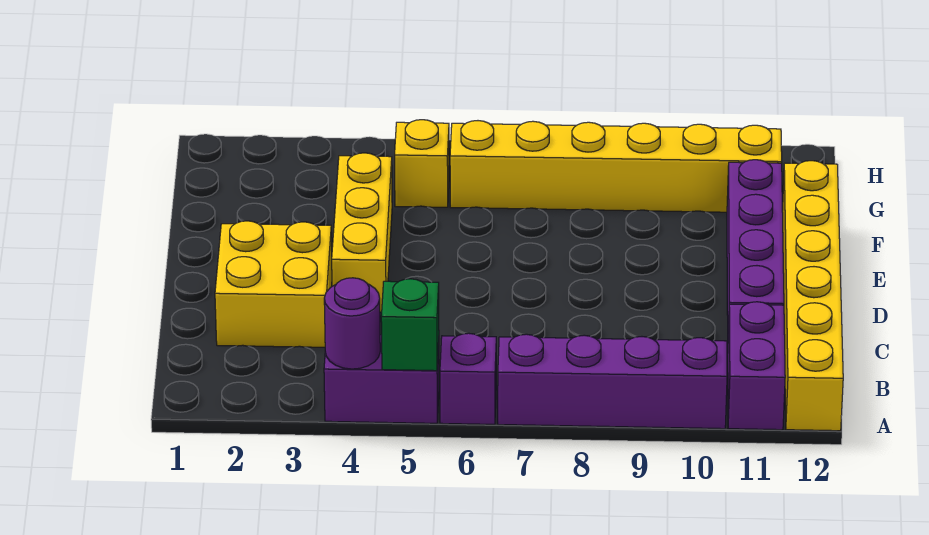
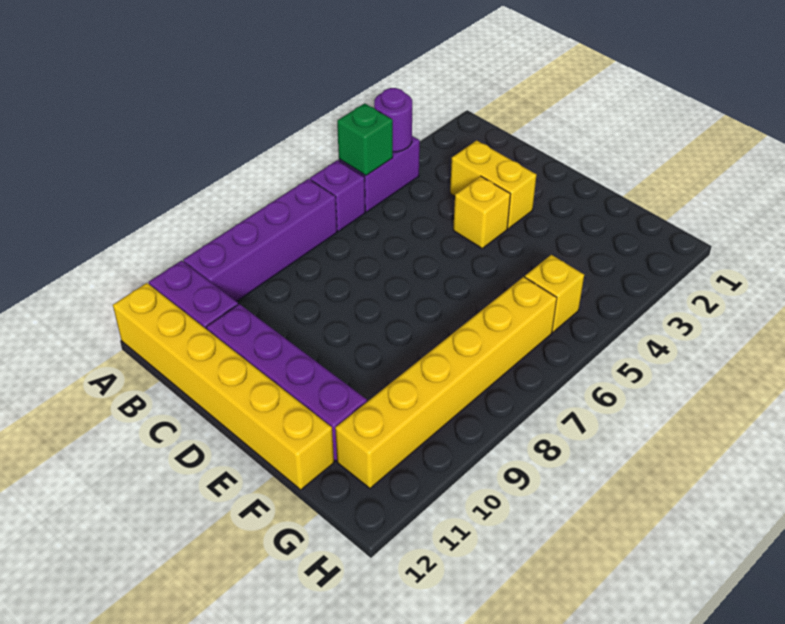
yellow brick C2:D3 level 1 -> yellow brick C3:D3 level 1
yellow brick D4:F4 level 1 -> yellow brick D4 level 1

